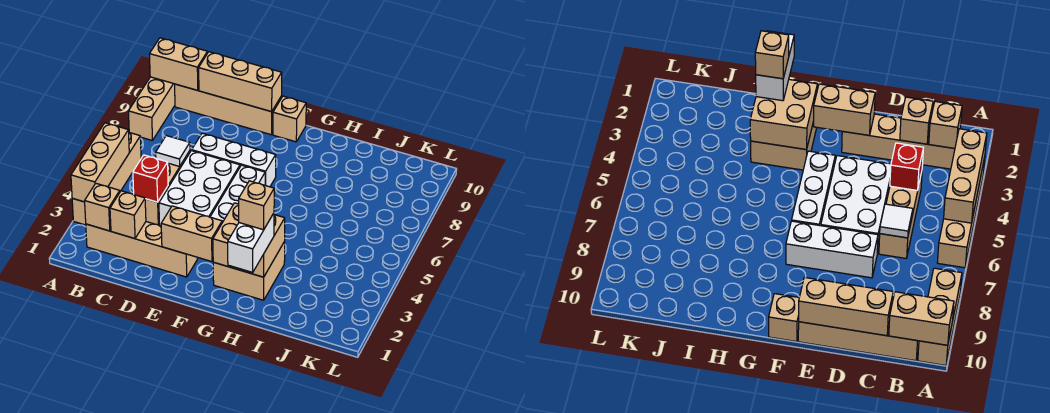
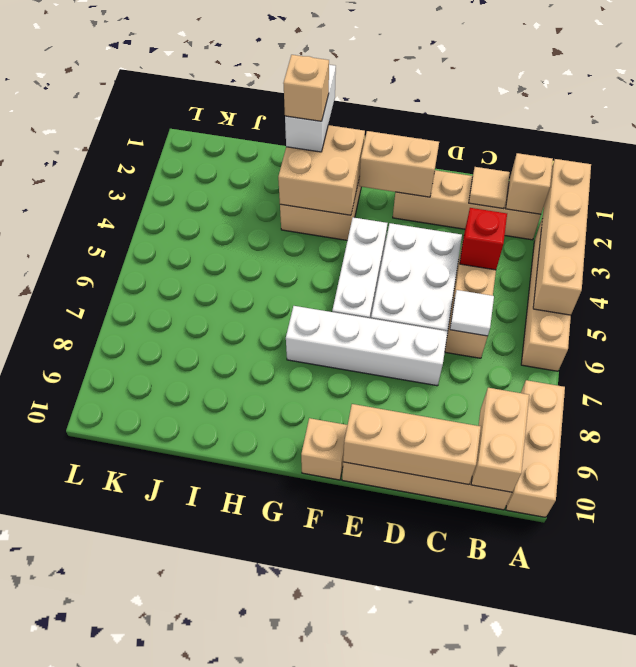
tan brick A3:A5 level 2 -> tan brick A2:A5 level 2
tan brick A10:B10 level 2 -> tan brick B9:B10 level 2
tan brick C2 level 2 -> tan tile C2 level 2
white brick D7:F7 level 1 -> white brick D7:G7 level 1

